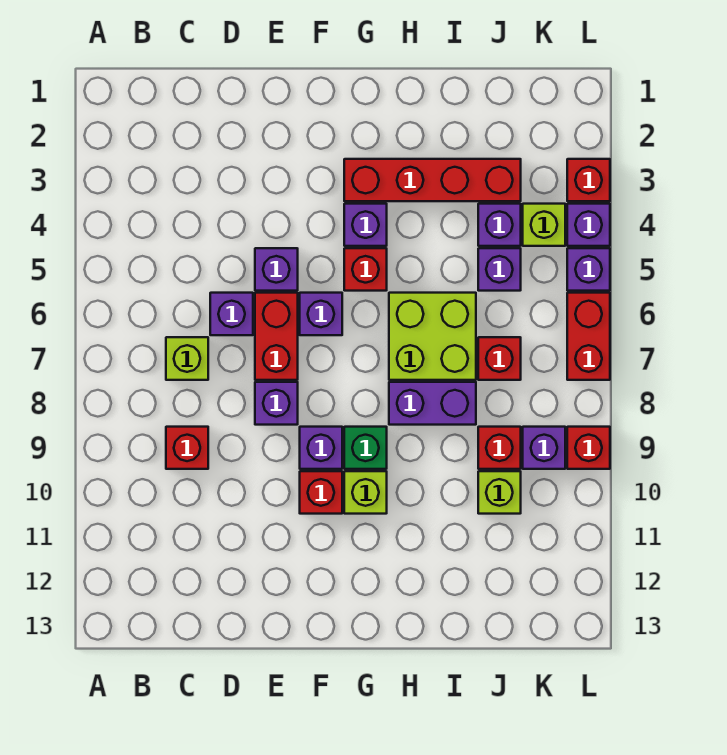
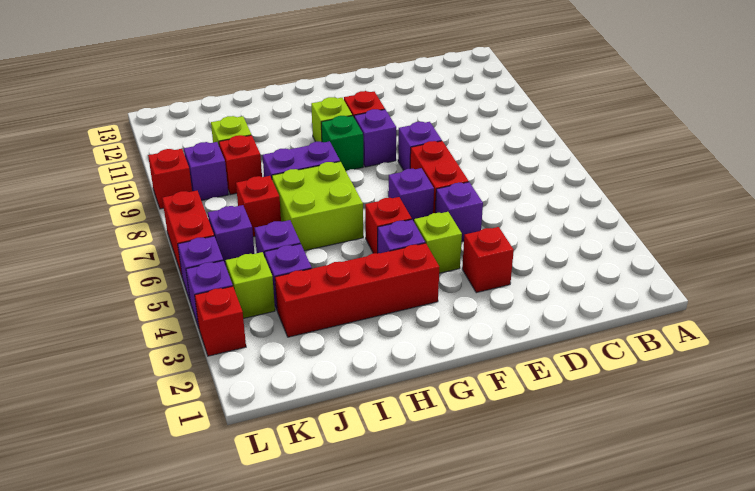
lime brick C7 level 1 -> lime brick F4 level 1
red brick C9 level 1 -> red brick E3 level 1
purple brick D6 level 1 -> purple brick K6 level 1

